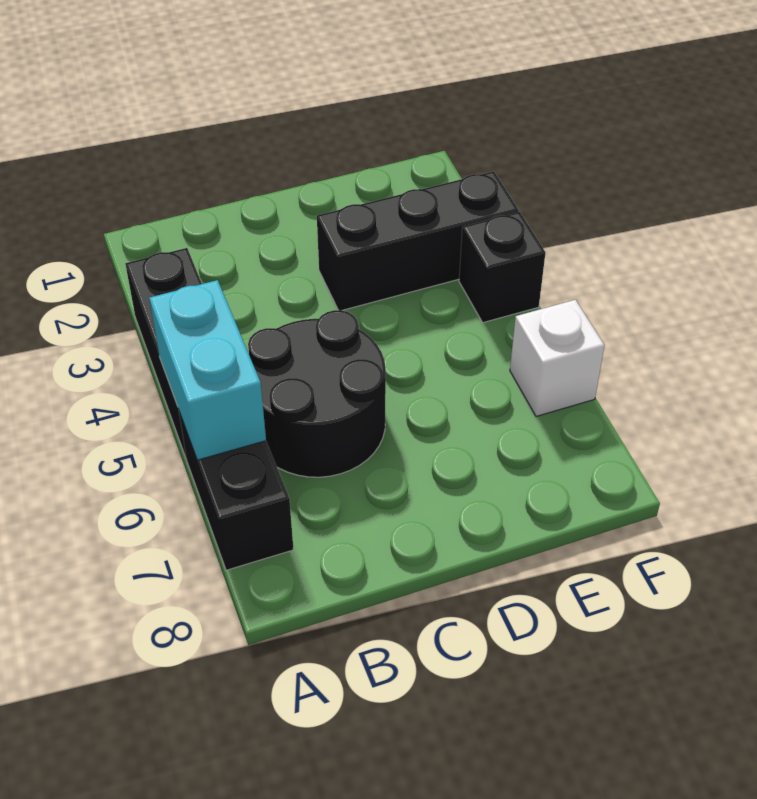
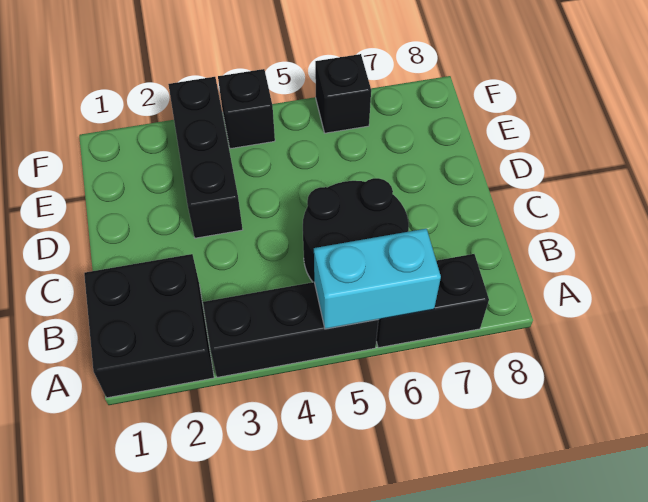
none -> black brick A1:B2 level 1
white brick F6 level 1 -> black brick F6 level 1

